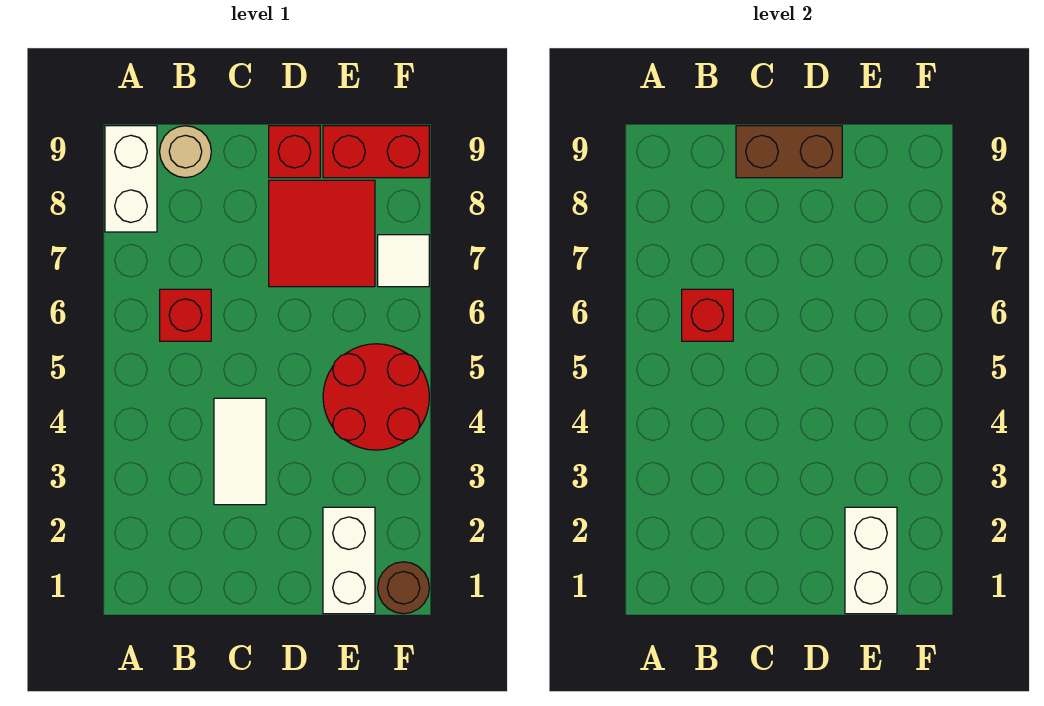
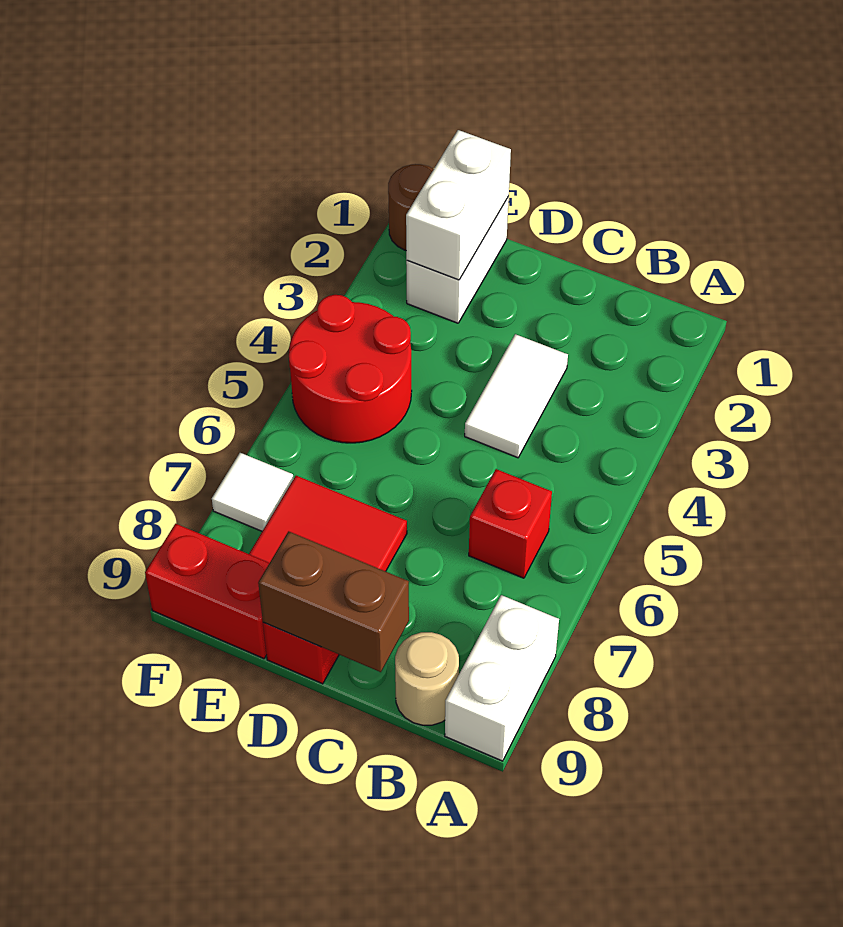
red brick B6 level 2 -> none

